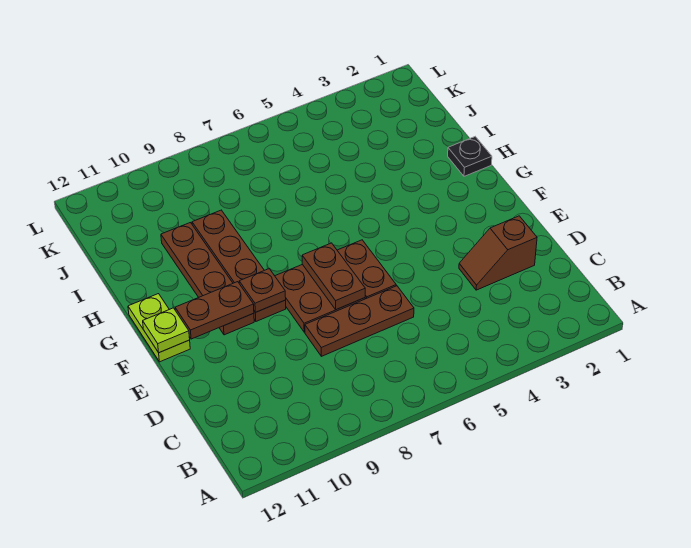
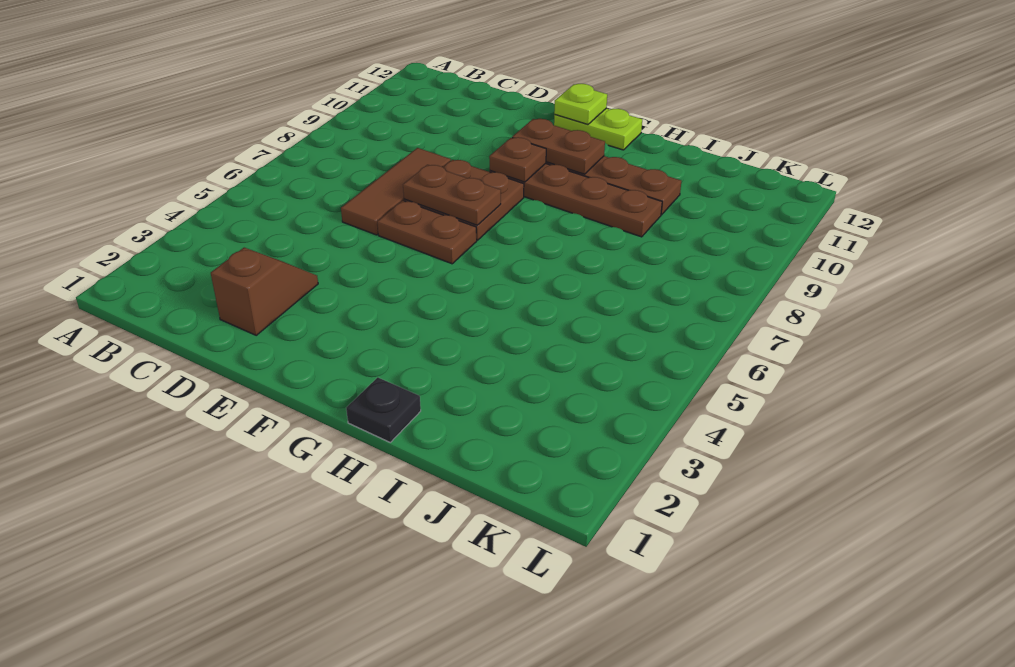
brown plate D6:D8 level 1 -> brown tile D6:D8 level 1
brown plate F10:F11 level 2 -> brown plate F10:G10 level 2

